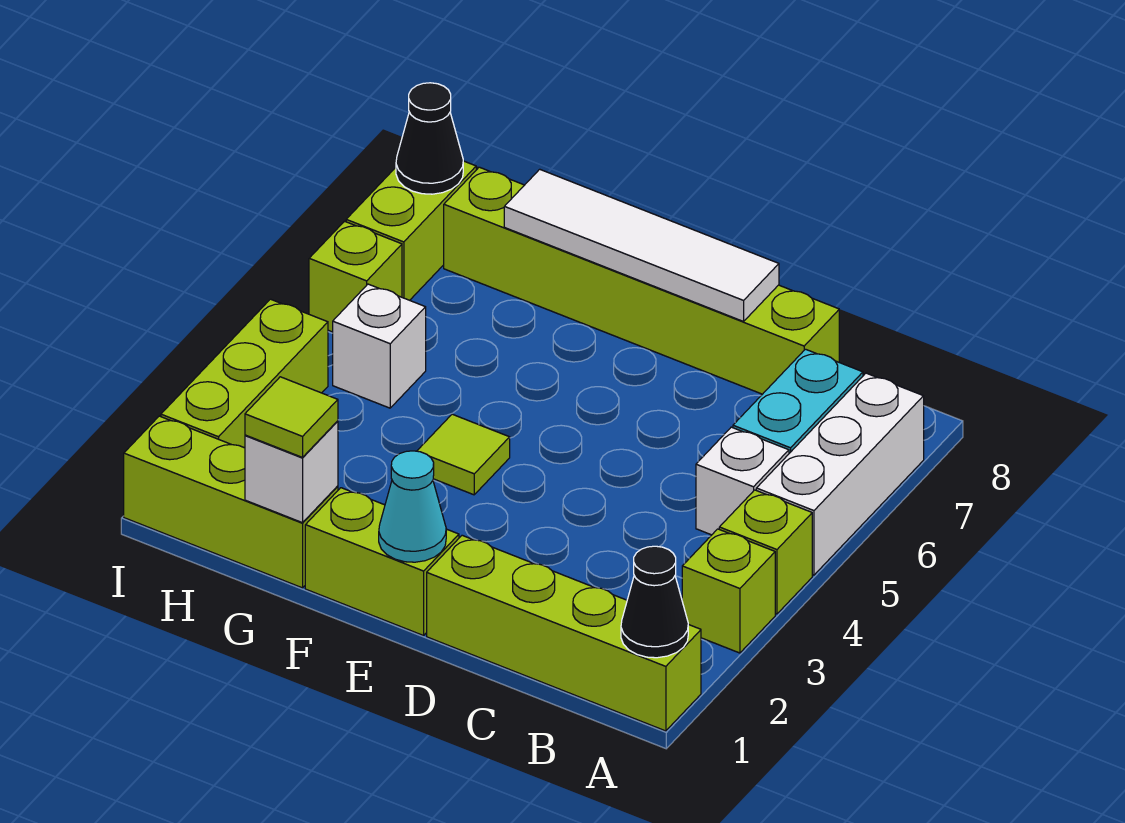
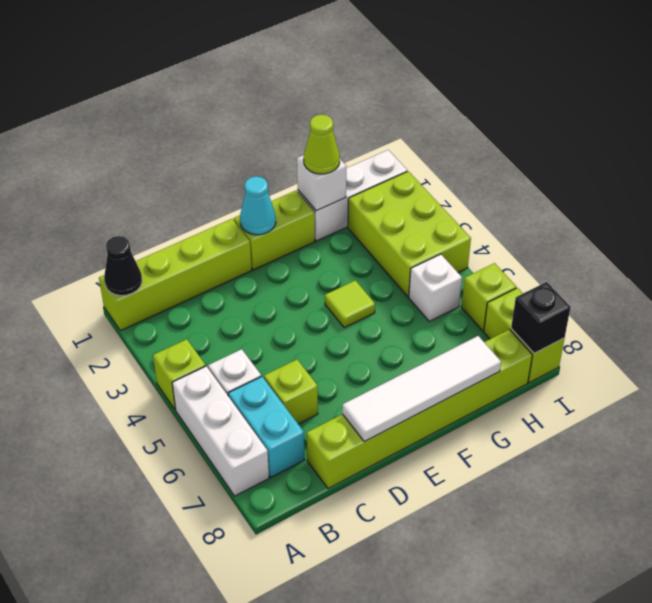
lime brick A3 level 1 -> lime brick C6 level 1
lime brick G1:I1 level 1 -> white brick G1:I1 level 1
lime tile G1 level 3 -> lime cone G1 level 3
lime brick I2:I4 level 1 -> lime brick H2:I4 level 1
black cone I8 level 2 -> black brick I8 level 2

